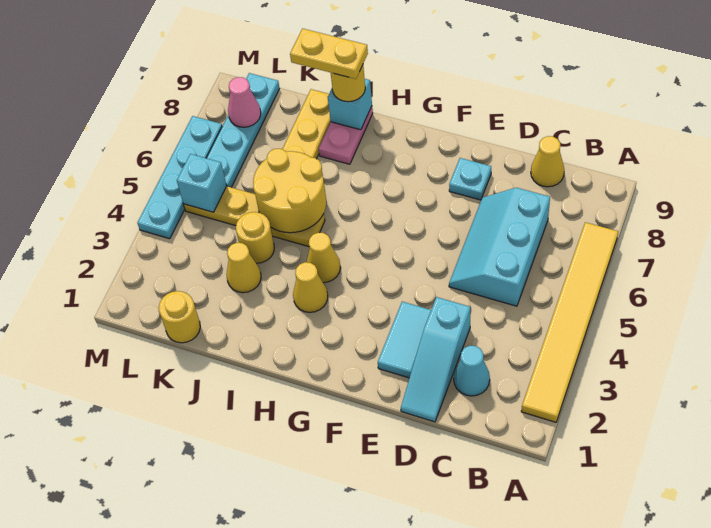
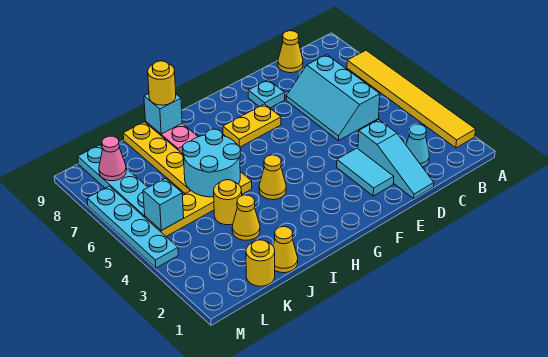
yellow cone H3 level 1 -> yellow cone J1 level 1
yellow round brick I5:J6 level 2 -> cyan round brick I5:J6 level 2
yellow plate I9:J9 level 4 -> yellow plate F7:G7 level 1

